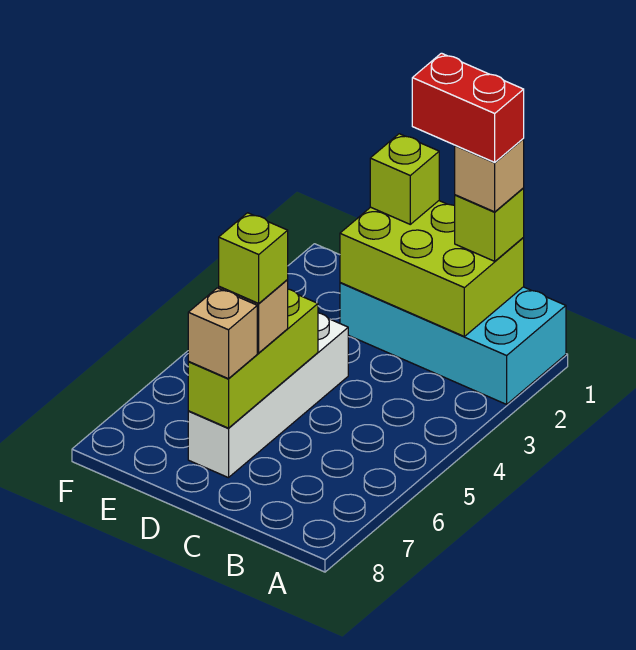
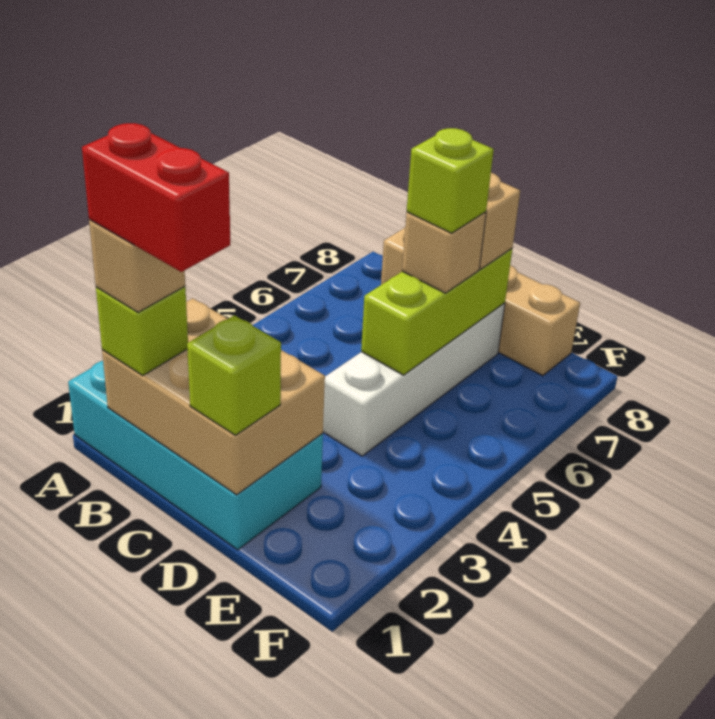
lime brick B1:D2 level 2 -> tan brick B1:D2 level 2
none -> tan brick B8:E8 level 1

